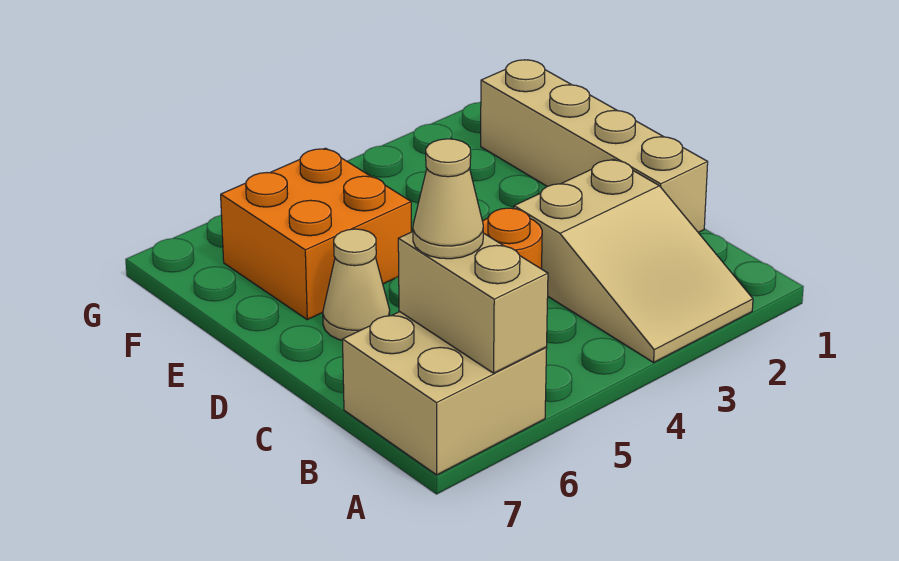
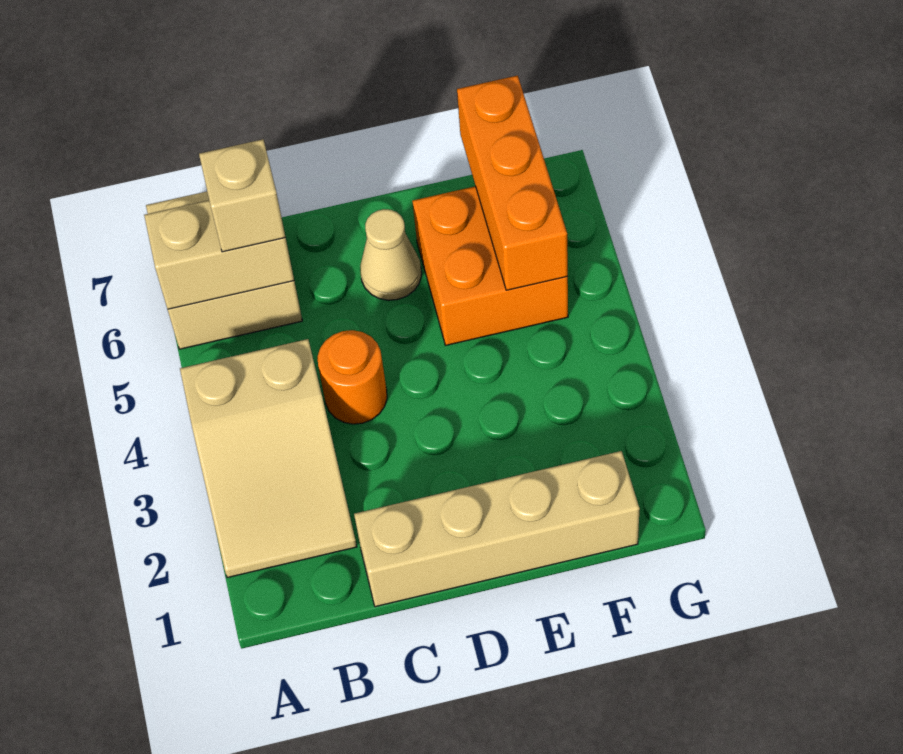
tan slope A2:C3 level 1 top C -> tan slope A2:B4 level 1 top 4
tan cone B6 level 3 -> tan brick B6 level 3
none -> orange brick F5:F7 level 2

